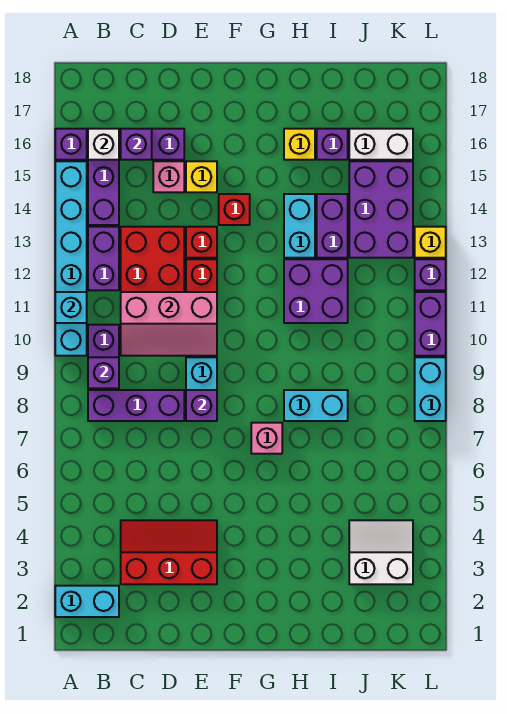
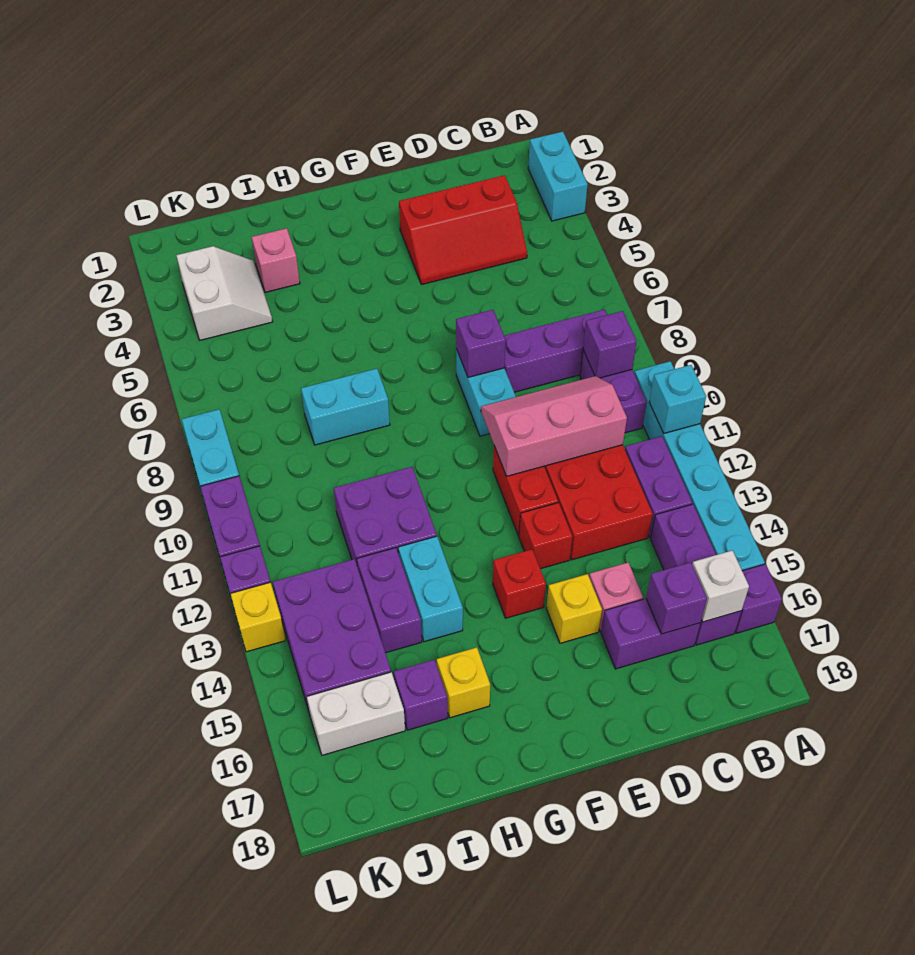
cyan brick A2:B2 level 1 -> cyan brick A2:A3 level 1
pink brick G7 level 1 -> pink brick I3 level 1
white slope J3:K4 level 1 top 3 -> white slope J3:K4 level 1 top K

